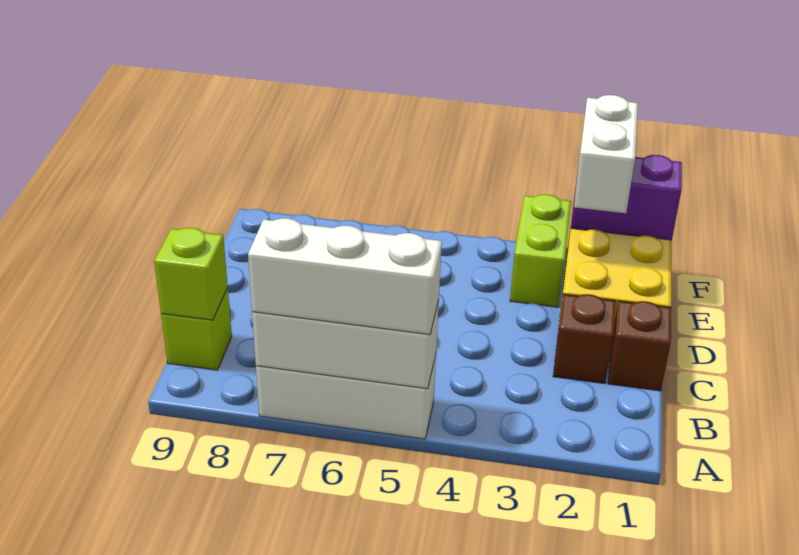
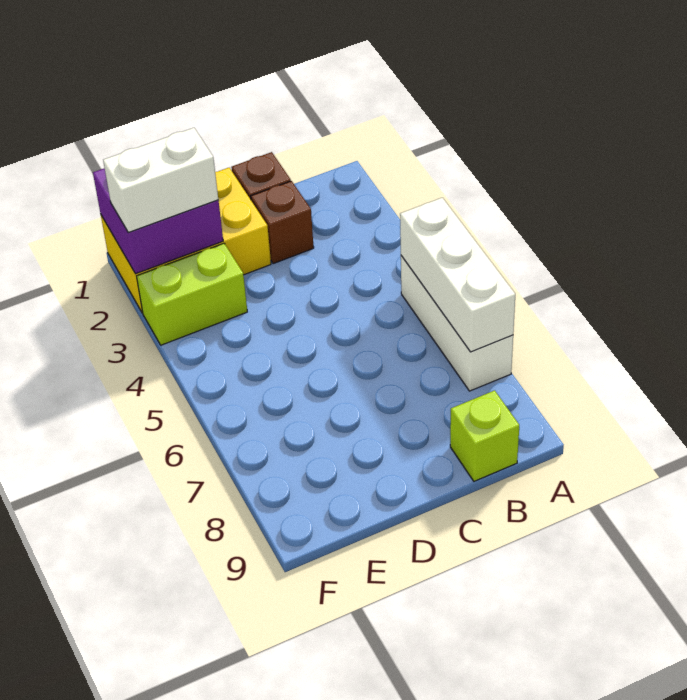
white brick A5:A7 level 3 -> none
lime brick B9 level 2 -> none
purple brick F1:F2 level 2 -> purple brick E1:F2 level 2

